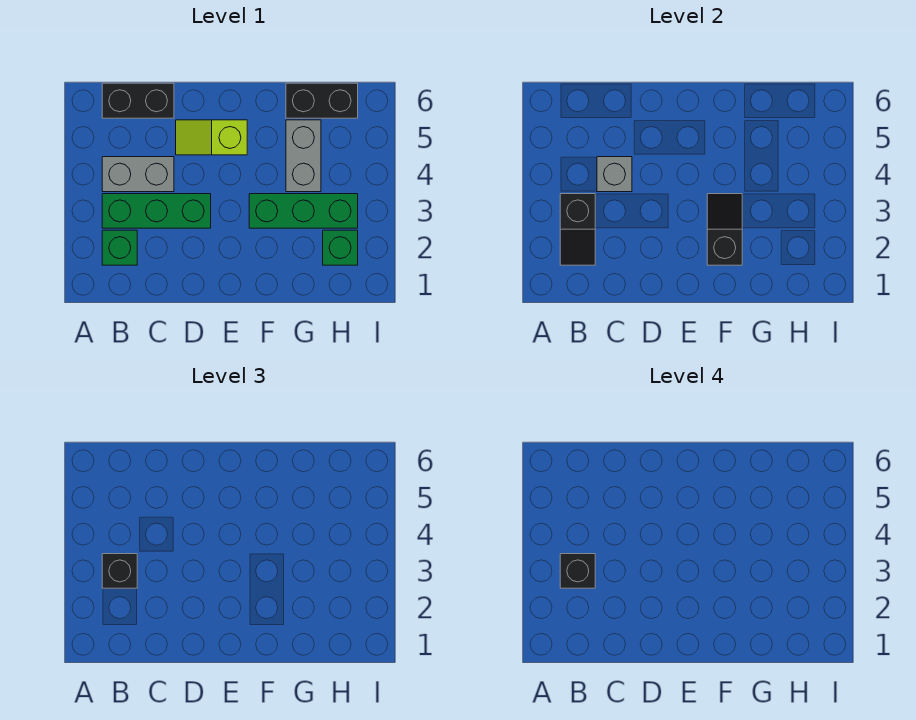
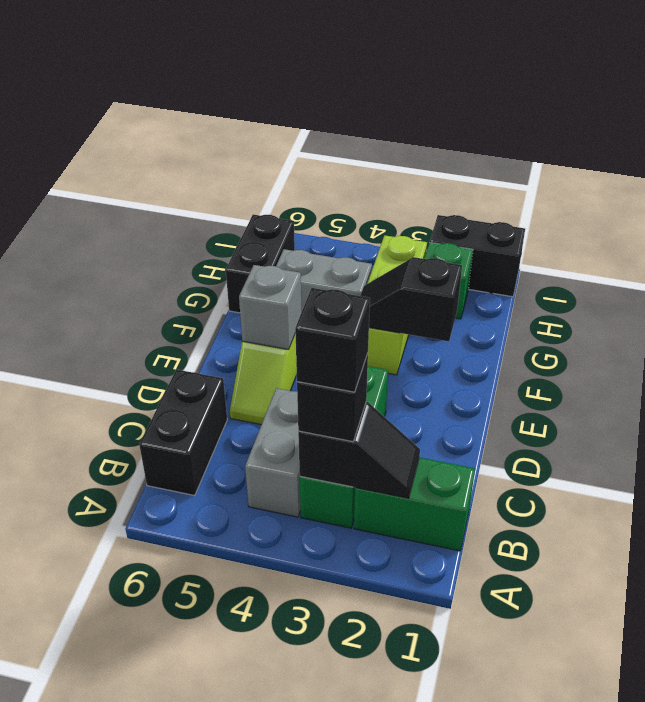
green brick B2 level 1 -> green brick B1:B2 level 1
grey brick C4 level 2 -> grey brick E5 level 2
green brick F3:H3 level 1 -> lime brick F3:H3 level 1
none -> black brick I1:I2 level 1

